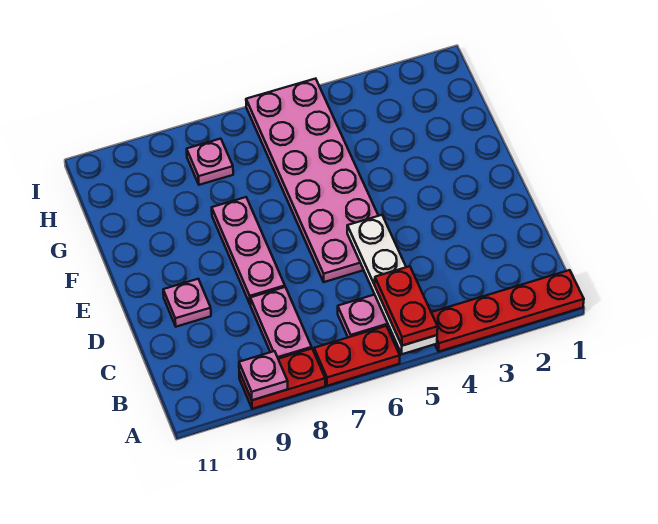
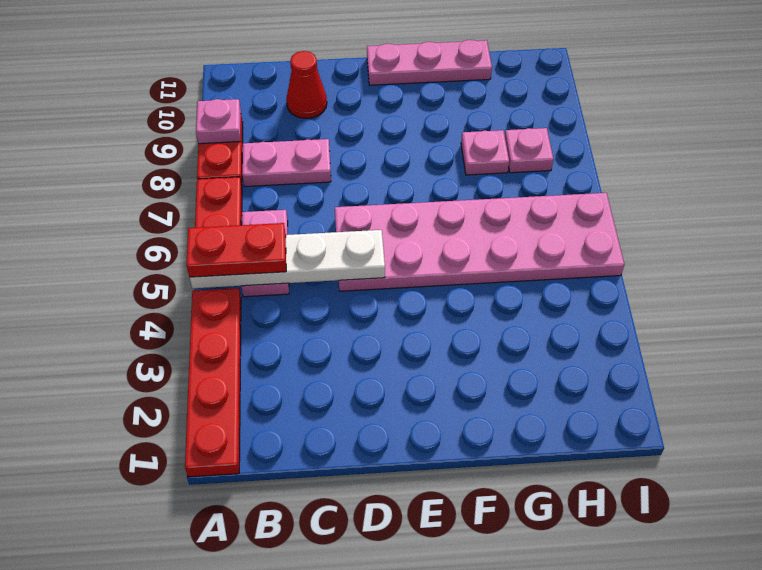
none -> red cone C10 level 1
pink plate D8:F8 level 1 -> pink plate E11:G11 level 1
pink plate D10 level 1 -> pink plate G8 level 1

